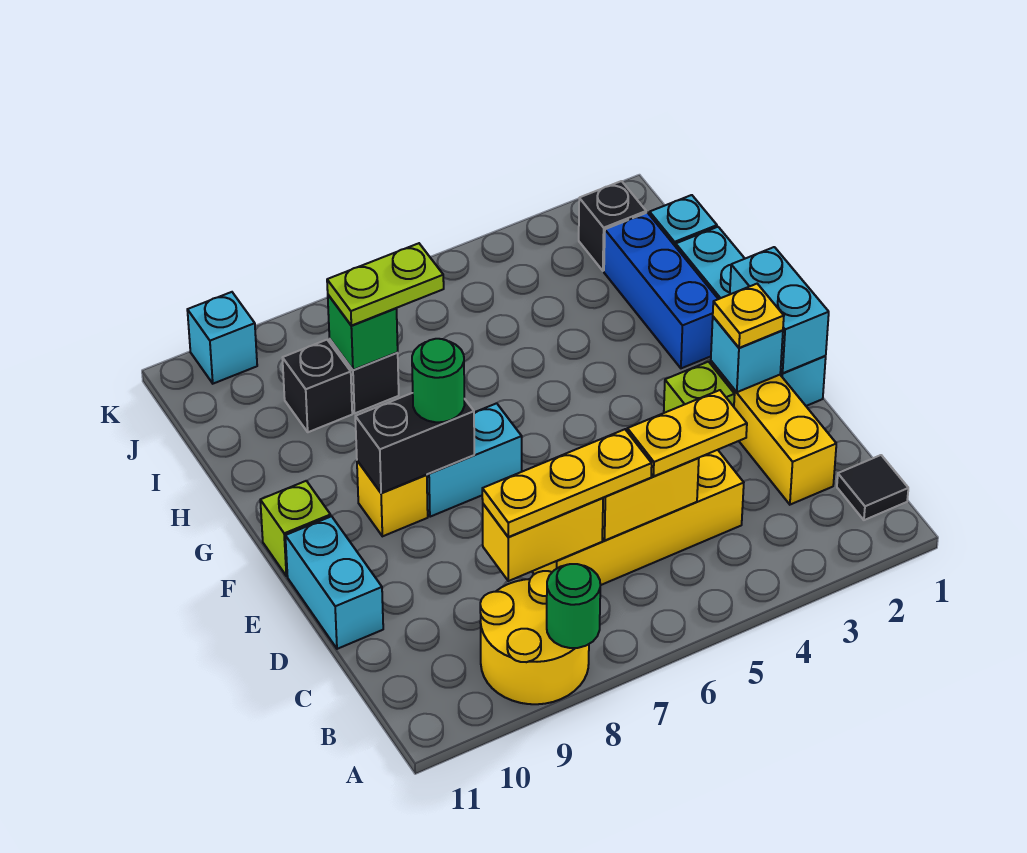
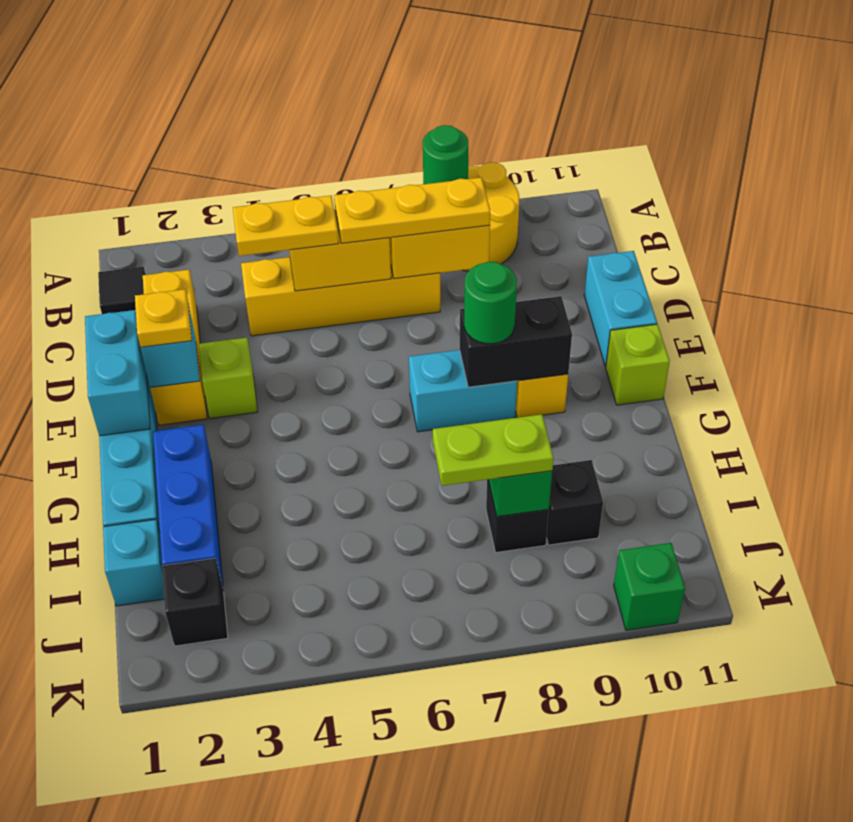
cyan brick K10 level 1 -> green brick K10 level 1

